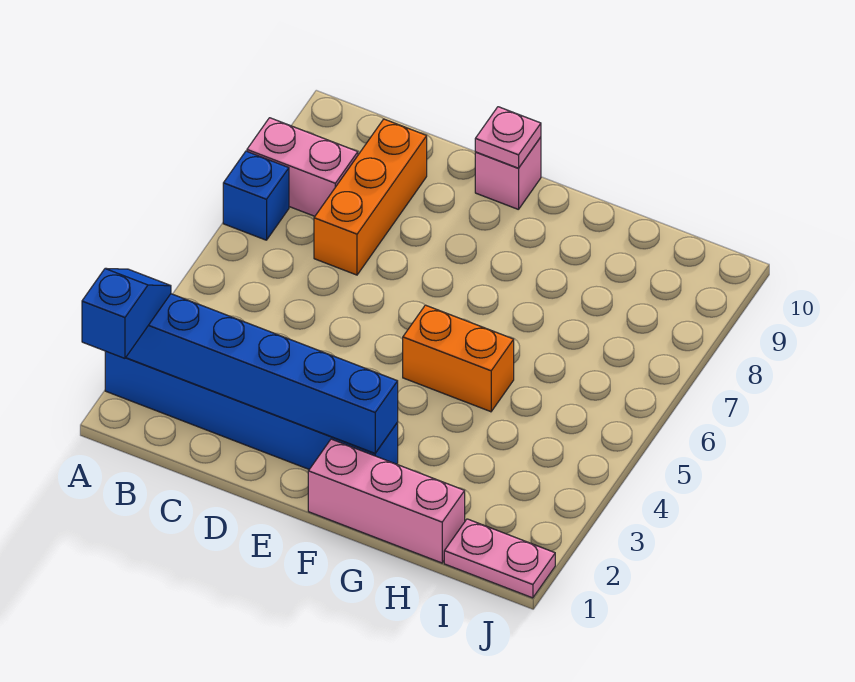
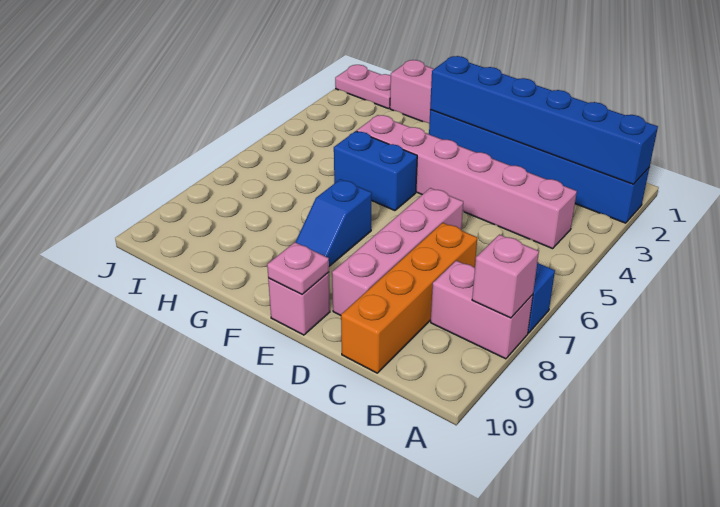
blue slope A1:A2 level 3 top 1 -> blue slope F7:F8 level 1 top 7
none -> pink brick A8 level 2
none -> pink brick B4:G4 level 1
orange brick C7:C9 level 1 -> orange brick C7:C10 level 1
none -> pink brick D6:D9 level 1
orange brick F5:G5 level 1 -> blue brick F5:G5 level 1

